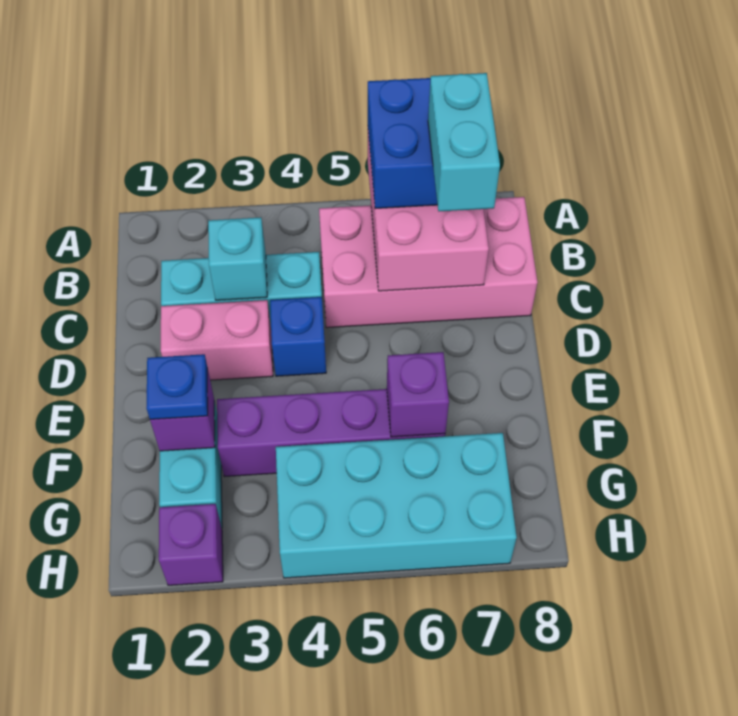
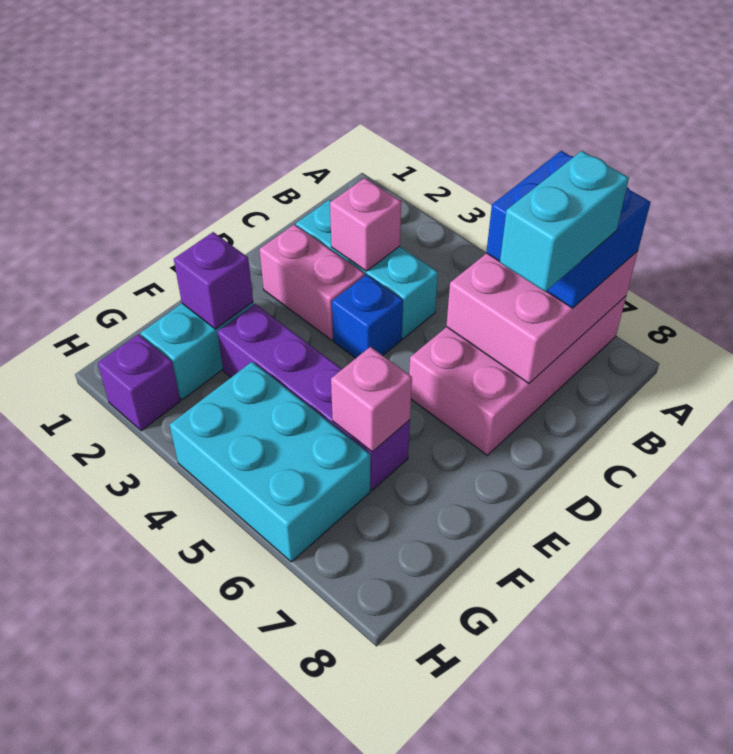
pink brick B5:C8 level 1 -> pink brick A6:D7 level 1
cyan brick C3 level 2 -> pink brick C3 level 2
blue plate F2 level 3 -> none
purple brick F6 level 2 -> pink brick F6 level 2
cyan brick G4:H7 level 1 -> cyan brick G4:H6 level 1

